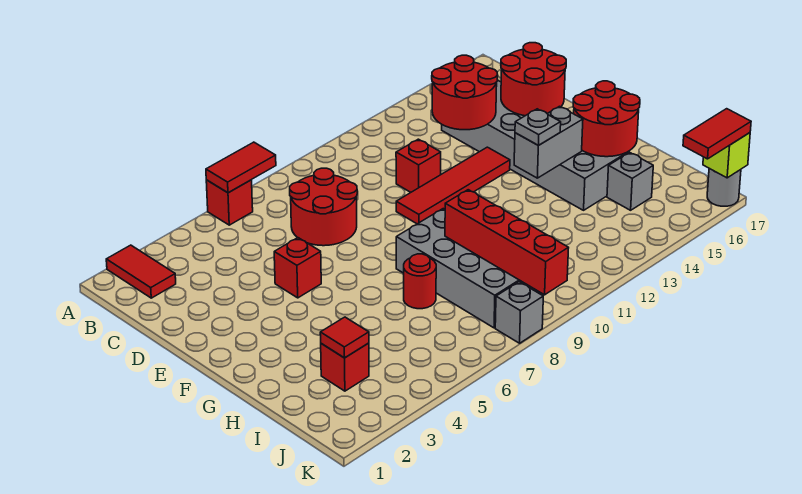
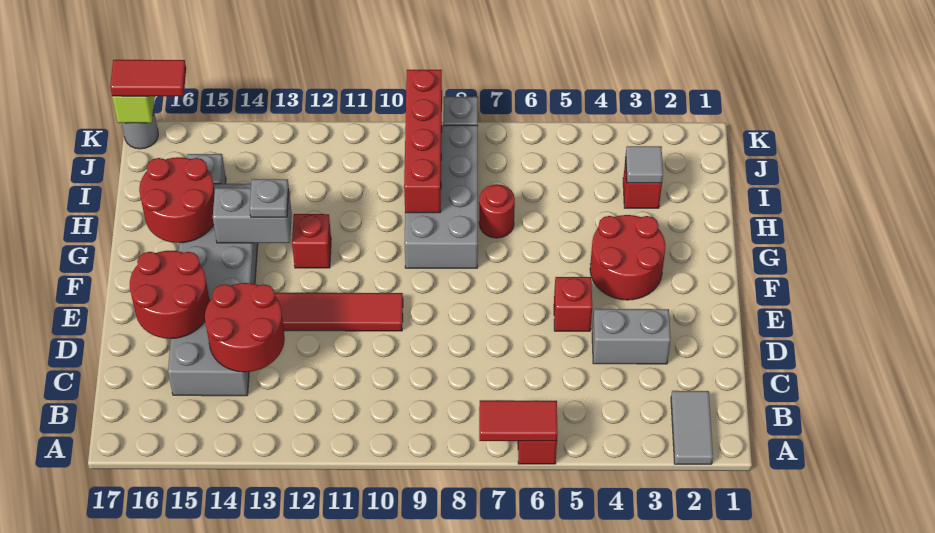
red tile A2:B2 level 1 -> grey tile A2:B2 level 1
red round brick C7:D8 level 1 -> red round brick F3:G4 level 1
none -> grey brick D3:D4 level 1
red brick D11 level 1 -> red brick G12 level 1
red tile I3 level 2 -> grey tile I3 level 2

